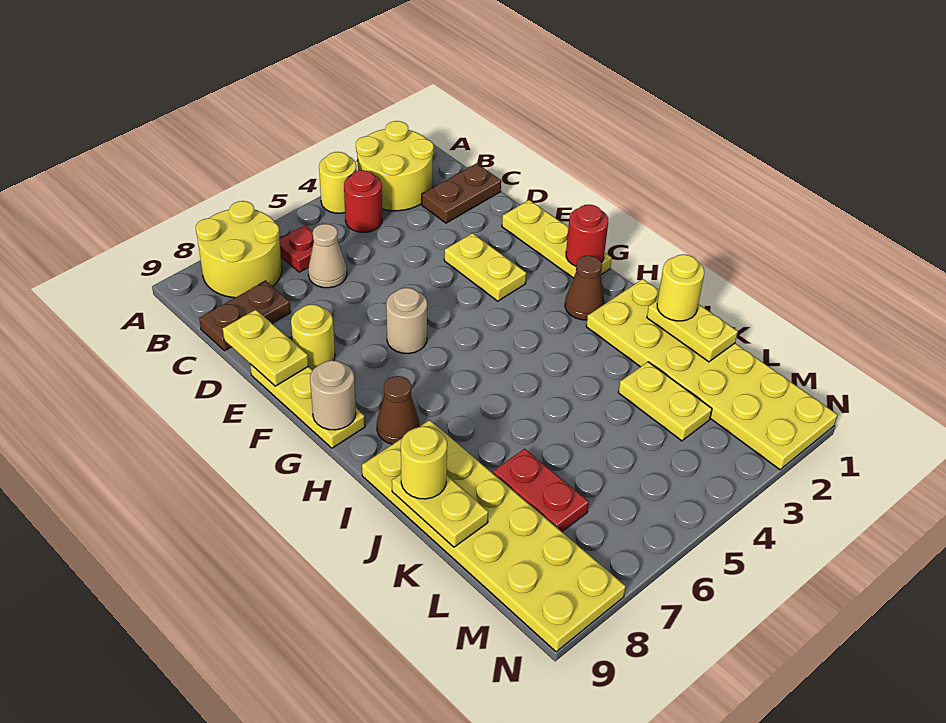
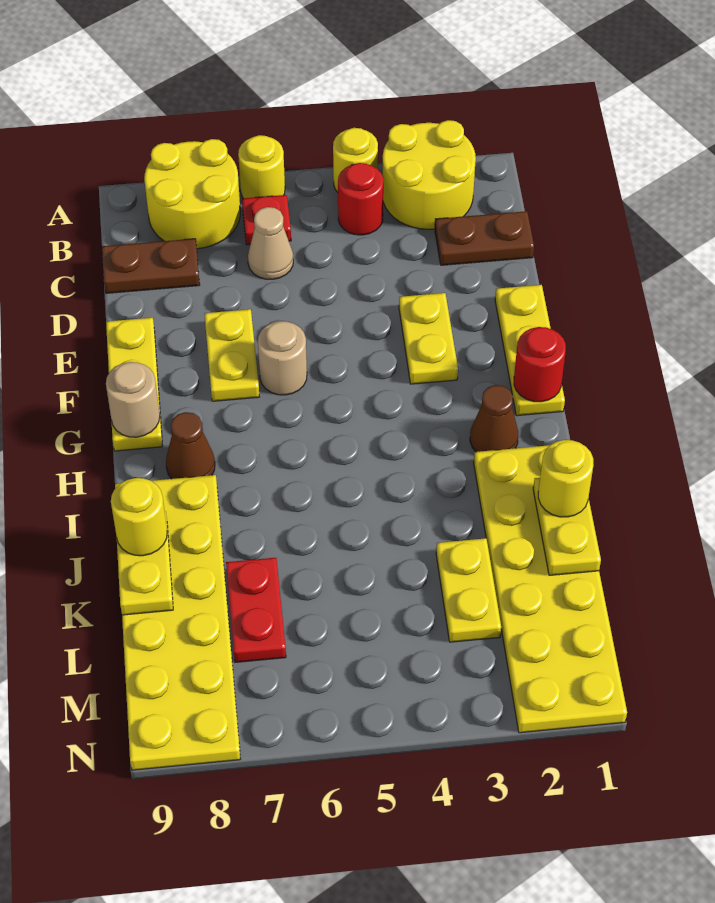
yellow plate D9:E9 level 2 -> yellow plate E7:F7 level 1
yellow round brick E8 level 1 -> yellow round brick A6 level 1

